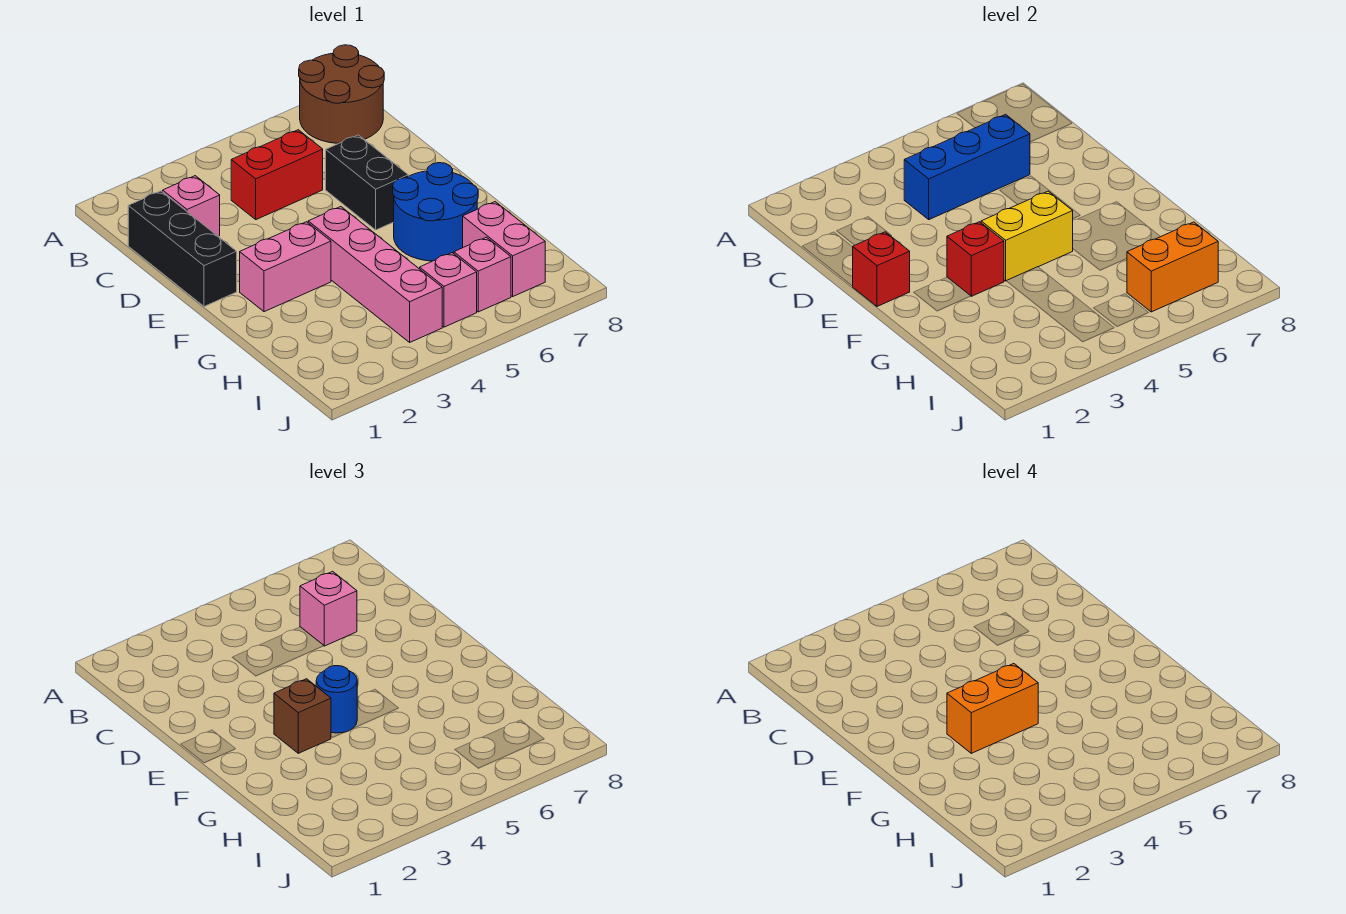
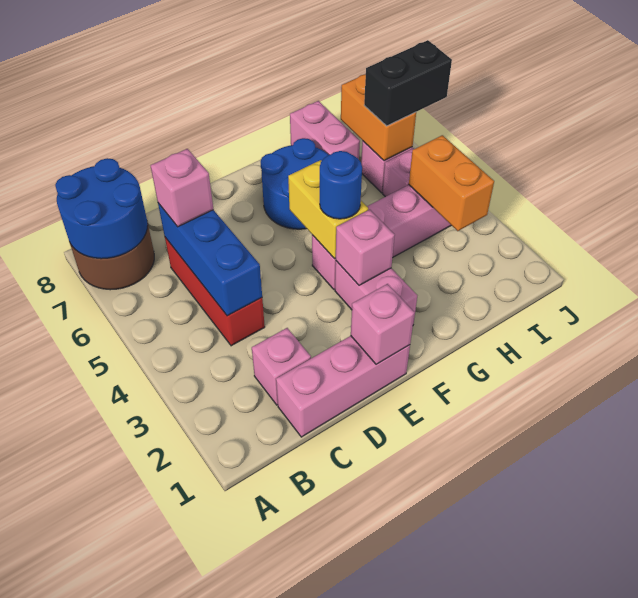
none -> blue round brick A7:B8 level 2
black brick C1:E1 level 1 -> pink brick C1:E1 level 1
red brick C4:C5 level 1 -> red brick C4:C6 level 1
black brick D6:E6 level 1 -> black brick I6:J6 level 3
red brick E1 level 2 -> pink brick E1 level 2
red brick F3 level 2 -> pink brick F3 level 2
brown brick F3 level 3 -> none
orange brick F3:F4 level 4 -> orange brick I3:I4 level 2
pink brick H7:I7 level 1 -> pink brick H7:H8 level 1

